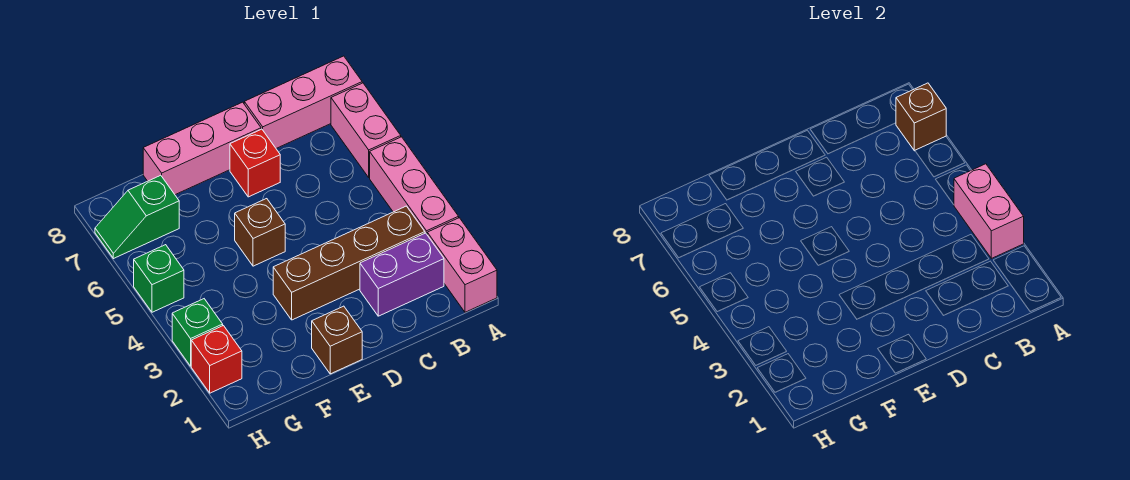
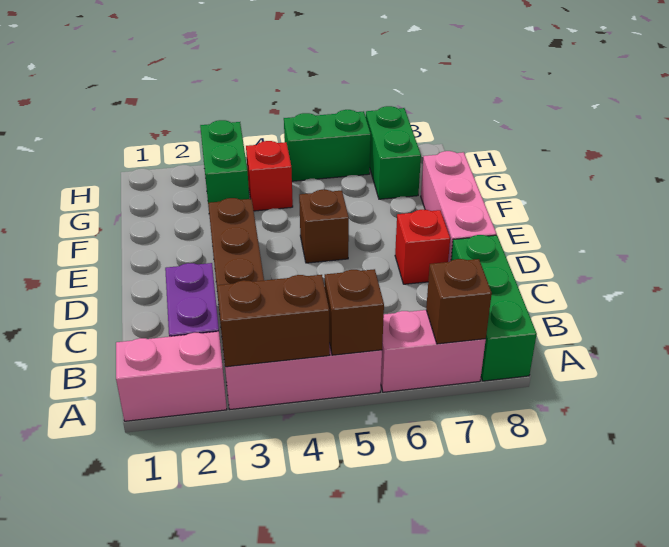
pink brick A3:A4 level 2 -> brown brick A3:A4 level 2
pink brick A8:C8 level 1 -> green brick A8:C8 level 1
brown brick E1 level 1 -> brown brick A5 level 2
green slope G7:H7 level 1 top G -> green brick G7:H7 level 1
red brick H2 level 1 -> red brick G4 level 1
green brick H3 level 1 -> green brick G3:H3 level 1
green brick H5 level 1 -> green brick H5:H6 level 1

